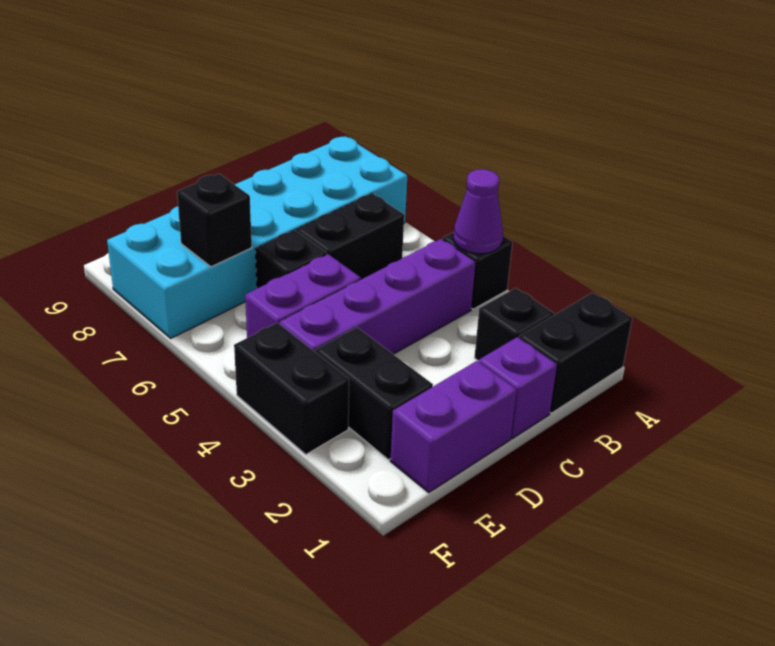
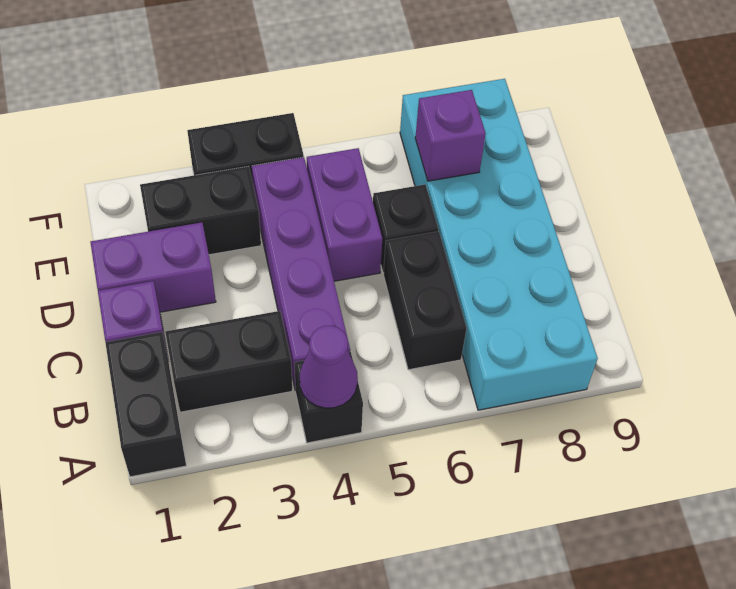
black brick B2 level 1 -> black brick B2:B3 level 1
purple brick D1:E1 level 1 -> purple brick D1:D2 level 1
black brick E7 level 2 -> purple brick E7 level 2

